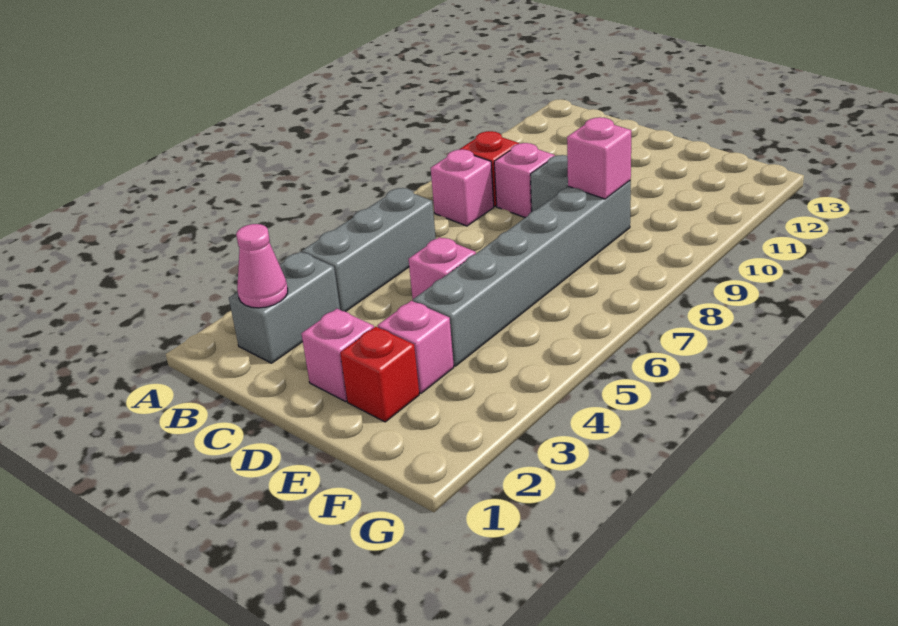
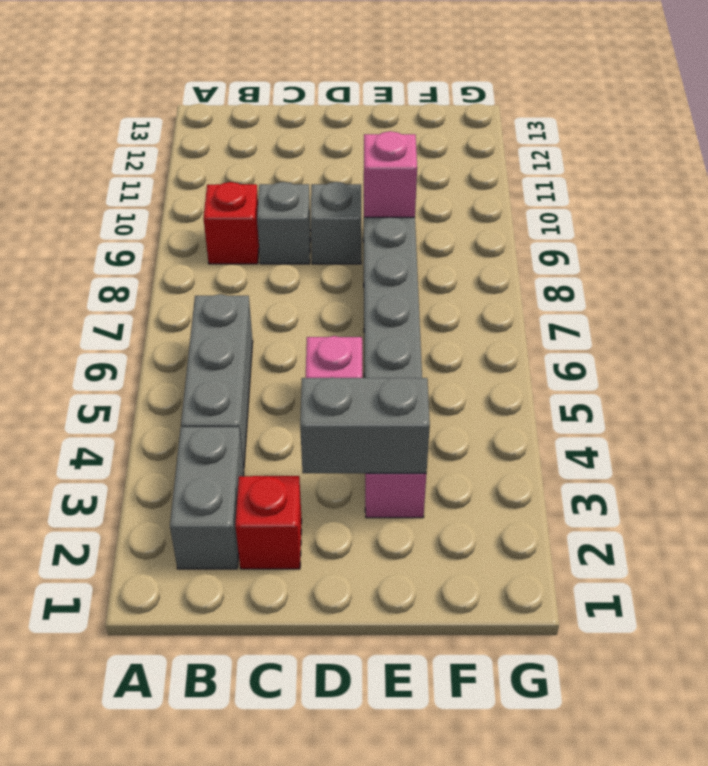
pink cone B2 level 2 -> none
pink brick B8 level 1 -> none
pink brick C9 level 1 -> grey brick C9 level 1
pink brick D2 level 1 -> none
none -> grey brick D3:E3 level 2
red brick E2 level 1 -> red brick C2 level 1

